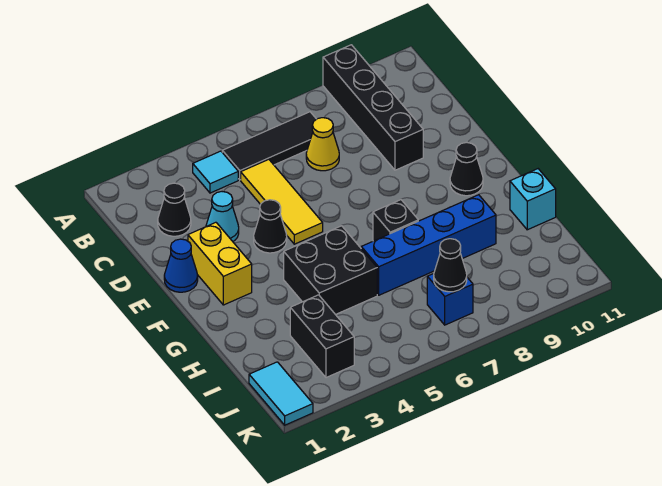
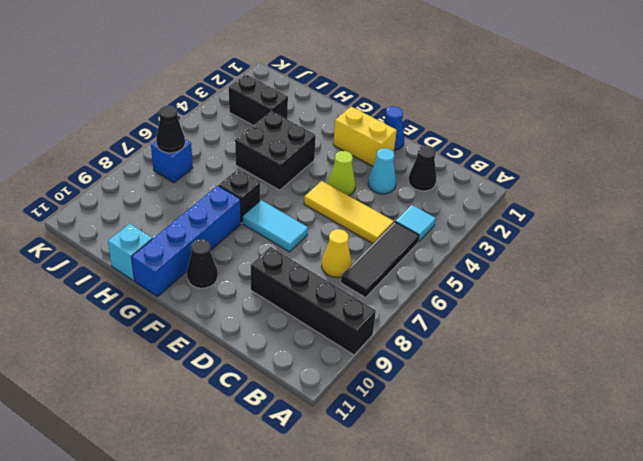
black cone E4 level 1 -> lime cone E4 level 1
blue brick H6:H9 level 1 -> blue brick G8:G11 level 1
cyan tile J1:K1 level 1 -> cyan tile E7:F7 level 1

